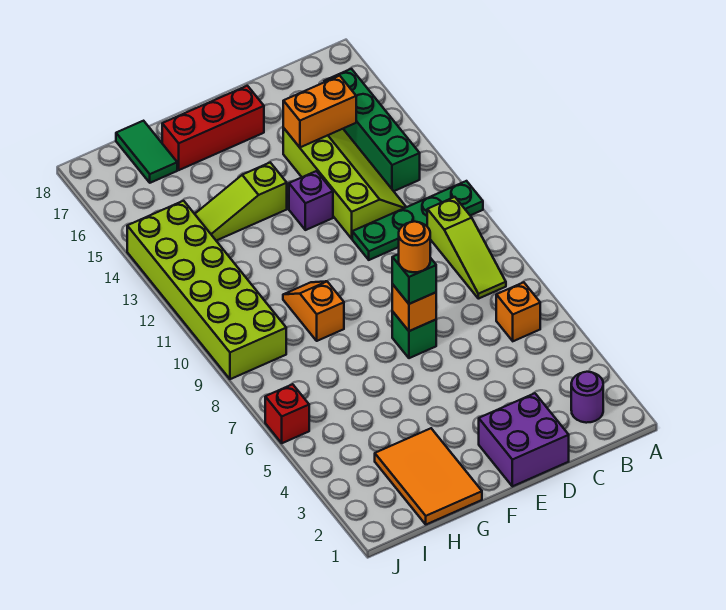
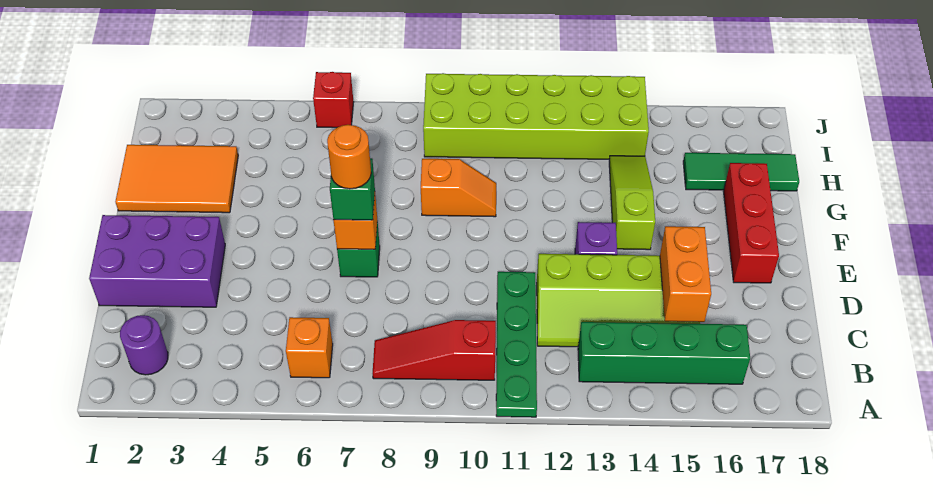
lime slope B8:B10 level 1 top 10 -> red slope B8:B10 level 1 top 10
purple brick D1:E2 level 1 -> purple brick D1:E3 level 1
green tile H17:H18 level 1 -> green tile H16:H18 level 1

